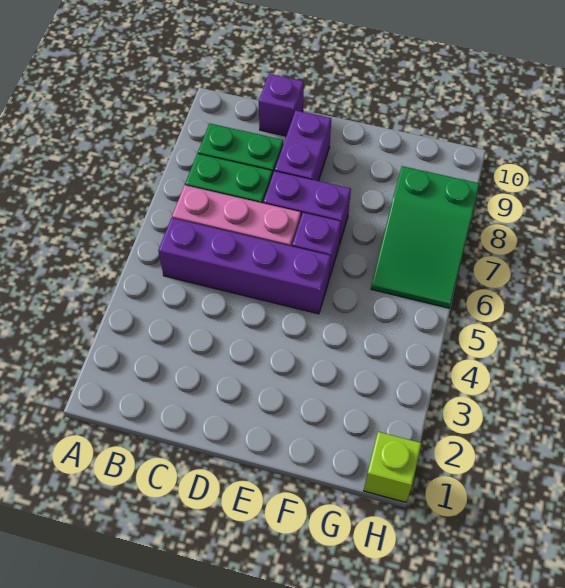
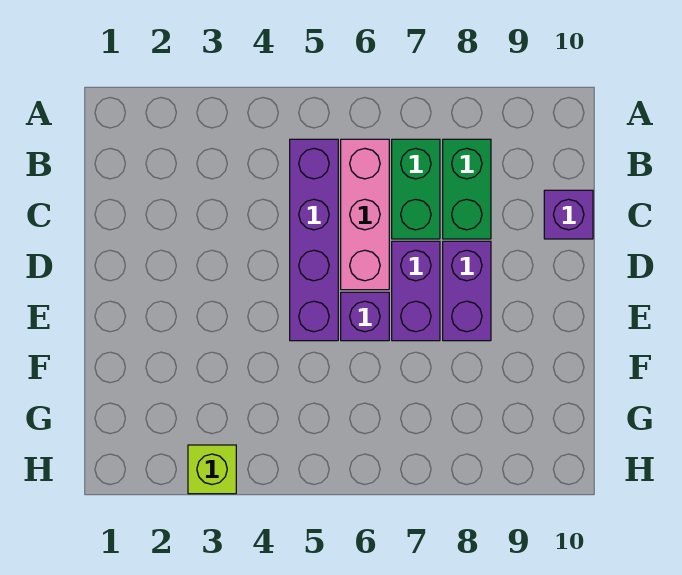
purple brick D8:D9 level 1 -> purple brick D8:E8 level 1
green slope G6:H8 level 1 top 8 -> none
lime brick H1 level 1 -> lime brick H3 level 1

